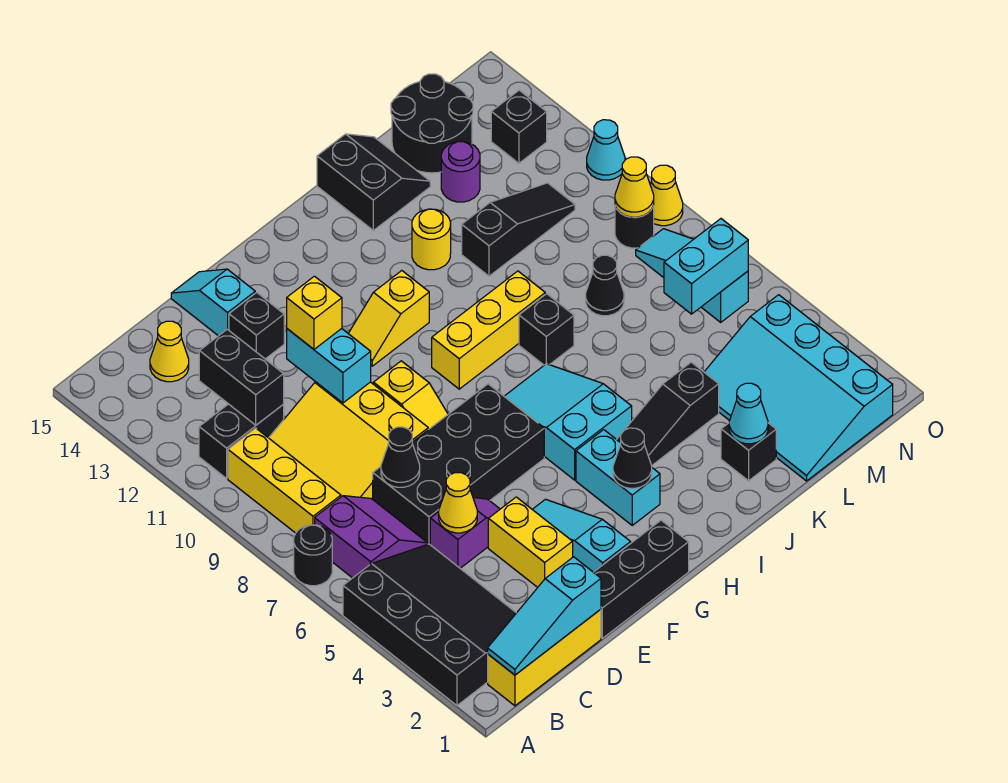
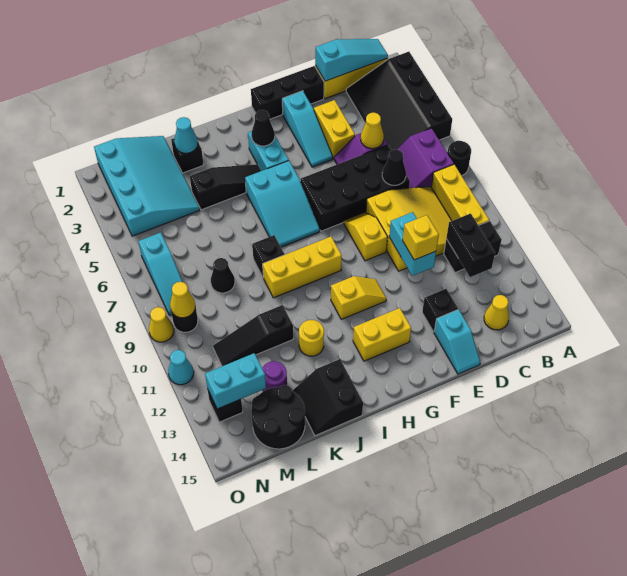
none -> yellow brick G13:H13 level 1
cyan brick M6:N6 level 2 -> cyan brick M13:N13 level 2

